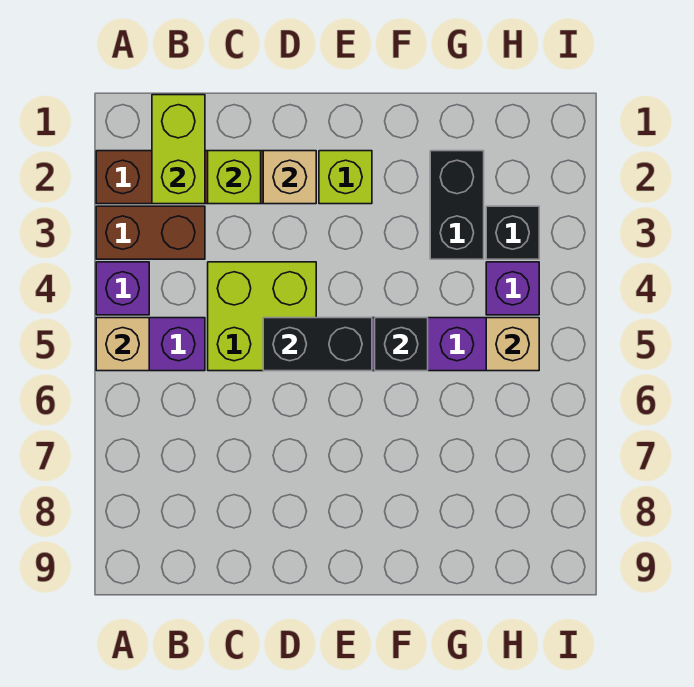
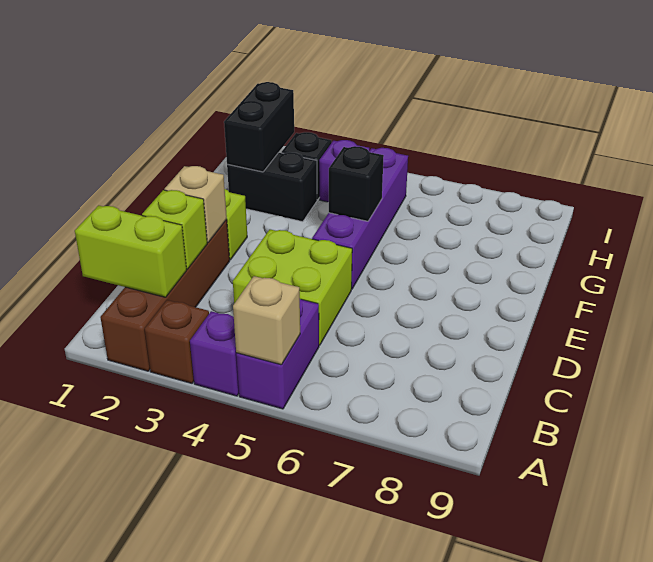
brown brick A3:B3 level 1 -> brown brick A3 level 1
black brick D5:E5 level 2 -> black brick G2:H2 level 2
tan brick H5 level 2 -> none

